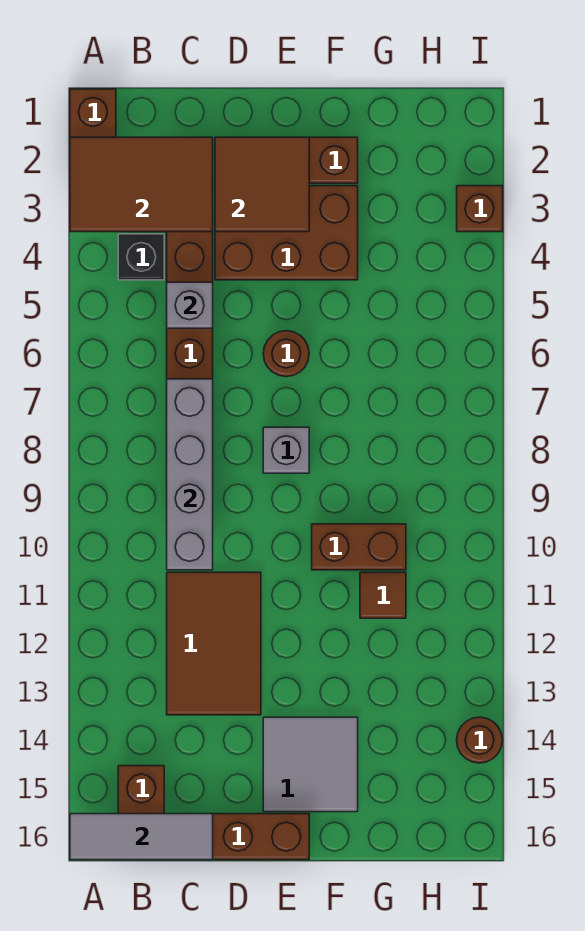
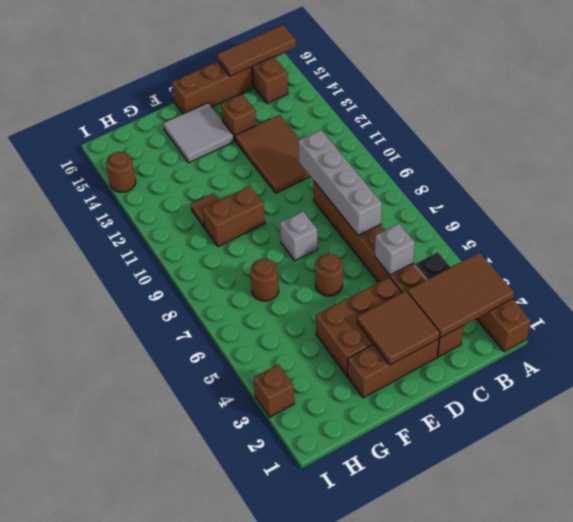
grey tile A16:C16 level 2 -> brown tile A16:C16 level 2
none -> brown brick D14 level 1
none -> brown round brick G7 level 1

